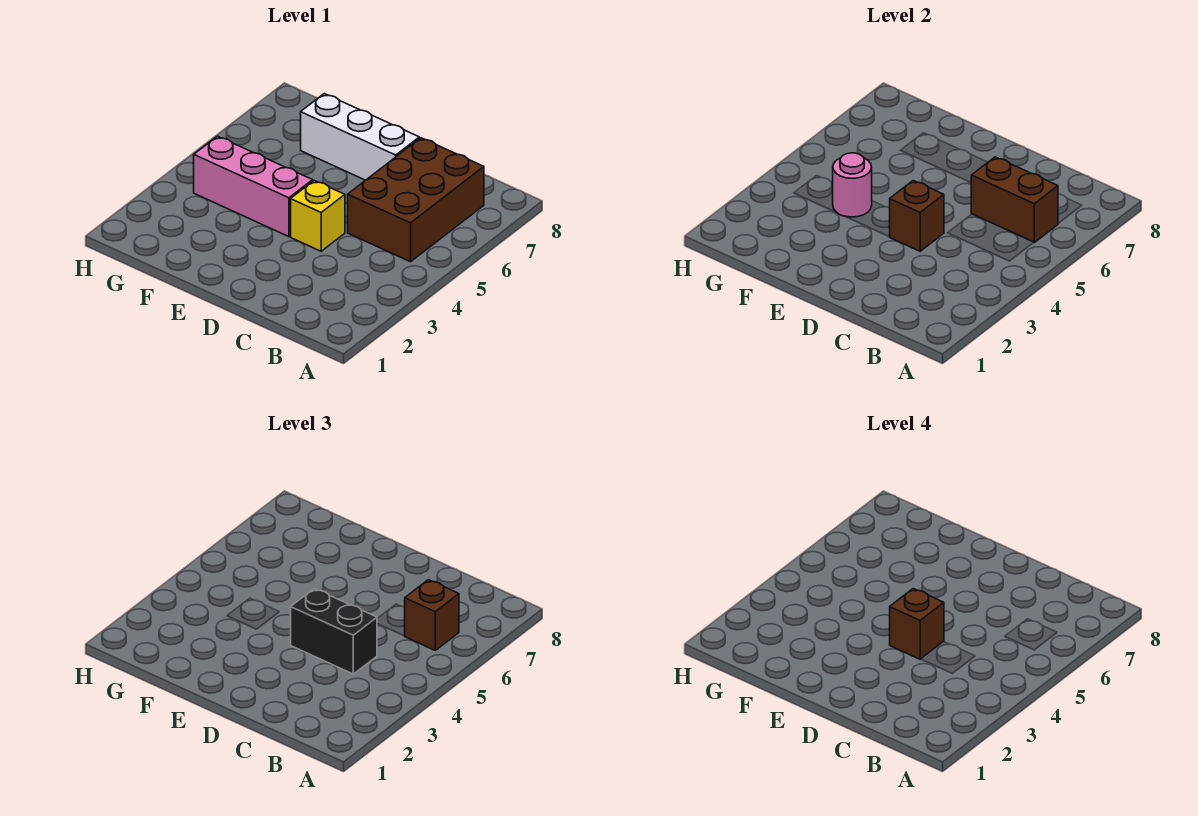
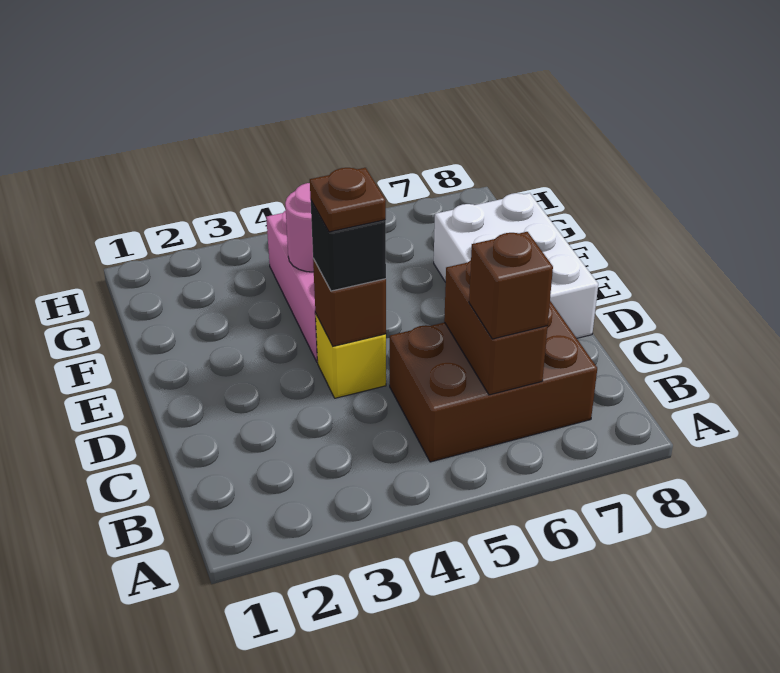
black brick C4:D4 level 3 -> black brick D4 level 3
brown brick D4 level 4 -> brown plate D4 level 4
white brick D7:F7 level 1 -> white brick D7:F8 level 1

